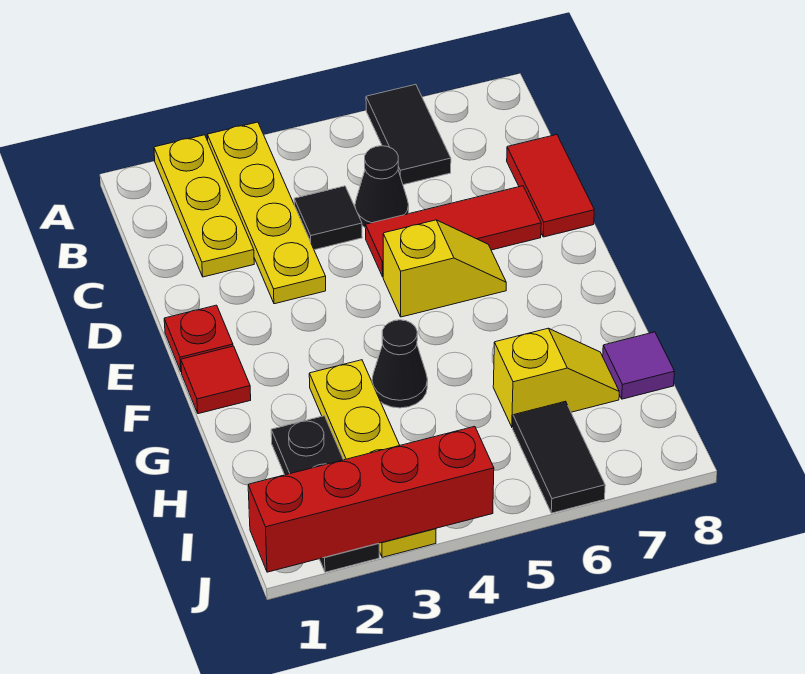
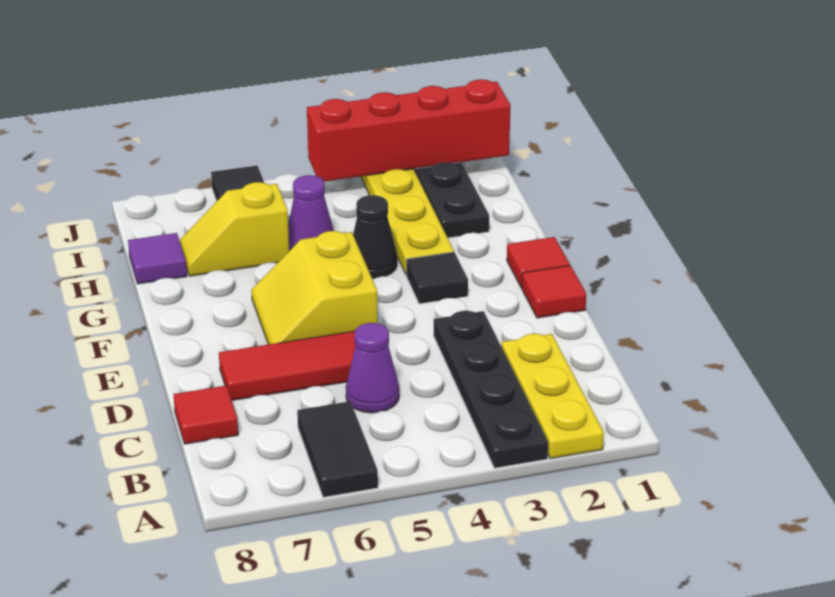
yellow plate A3:D3 level 1 -> black plate A3:D3 level 1
black tile C4 level 1 -> black tile F3 level 1
black cone C5 level 1 -> purple cone C5 level 1
red tile C8:D8 level 1 -> red tile C8 level 1
red plate E1 level 1 -> red tile E1 level 1
yellow slope E5:E6 level 1 top 5 -> yellow slope E5:F6 level 1 top 5
none -> purple cone H5 level 1

